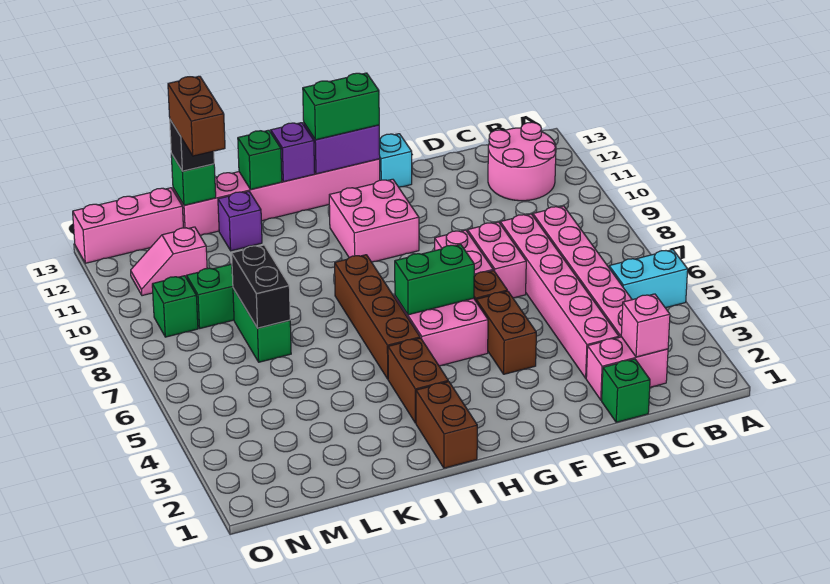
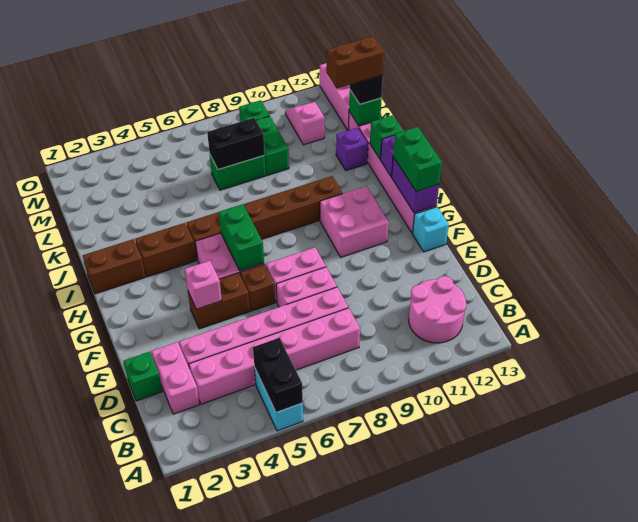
none -> black brick A5:B5 level 2
pink brick C2 level 2 -> pink brick F4 level 2
brown brick I5:I8 level 1 -> brown brick I5:I10 level 1

